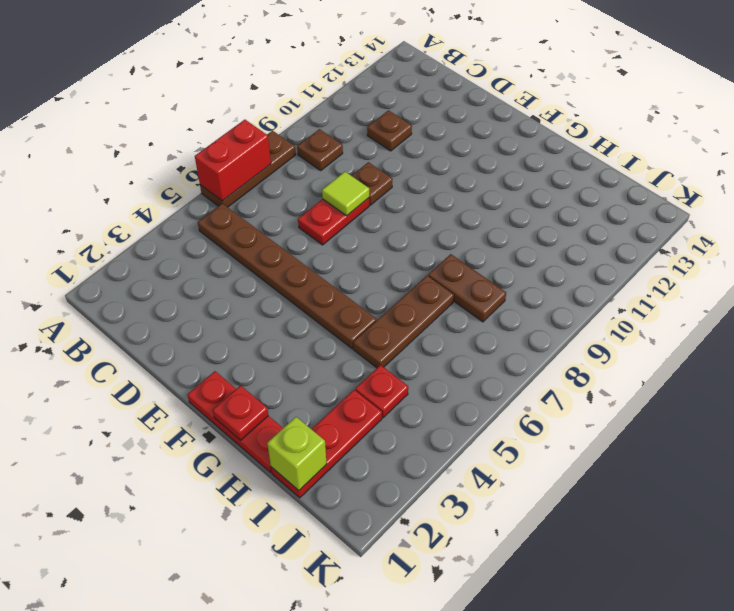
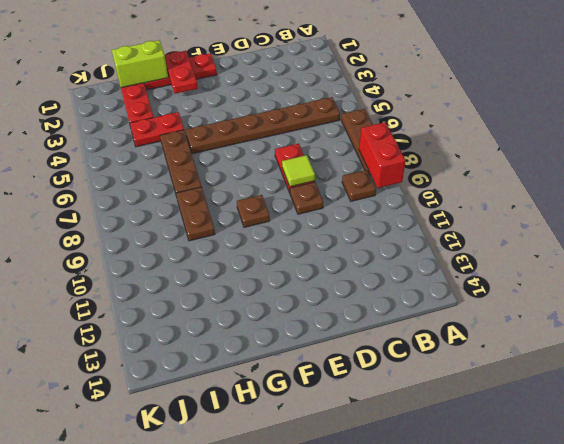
red brick A6:A7 level 2 -> red brick A8:A9 level 2
brown plate C11 level 1 -> brown plate F9 level 1
red plate G1 level 2 -> red plate G1:G2 level 2
brown plate H8:I8 level 1 -> brown plate H8:H9 level 1
lime brick I1 level 2 -> lime brick H1:I1 level 2
red plate I4 level 1 -> red plate H4:I4 level 1

